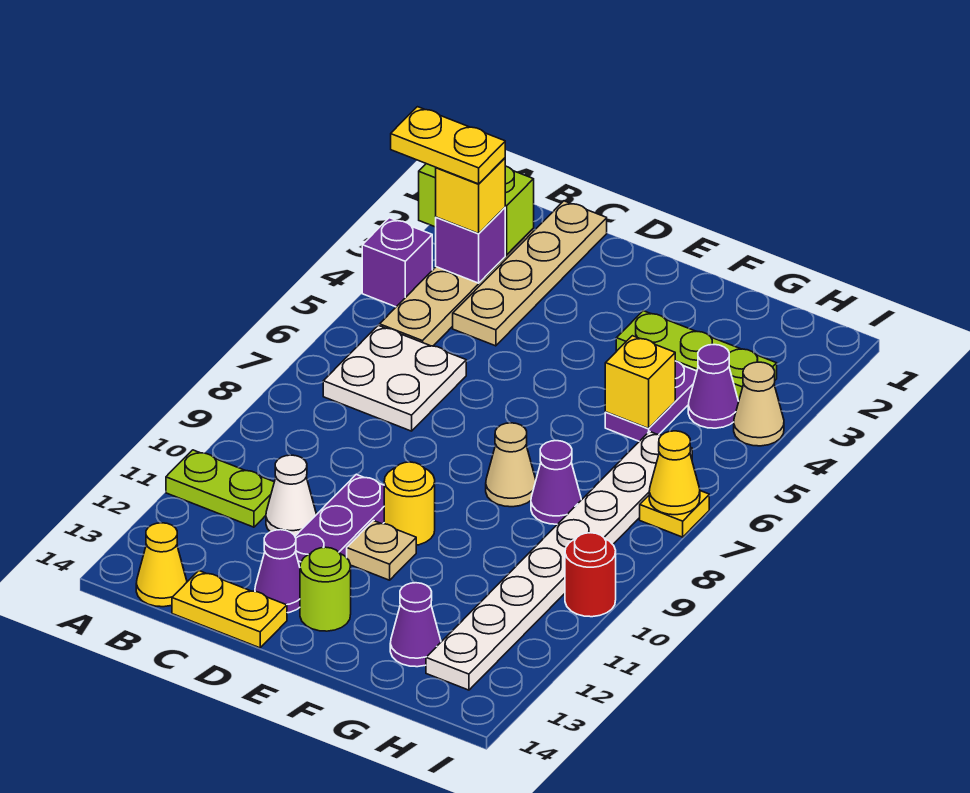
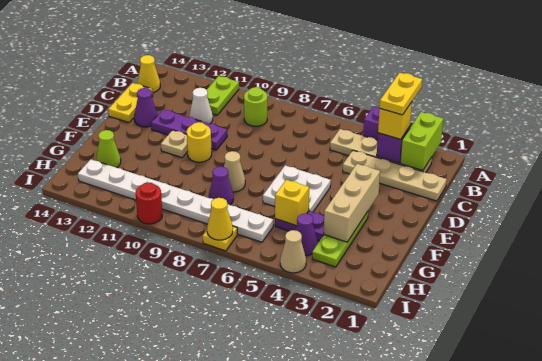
white plate B6:C7 level 1 -> white plate E5:F6 level 1
none -> tan brick E3:G3 level 2
lime round brick E13 level 1 -> lime round brick B9 level 1
purple cone G13 level 1 -> lime cone G13 level 1

